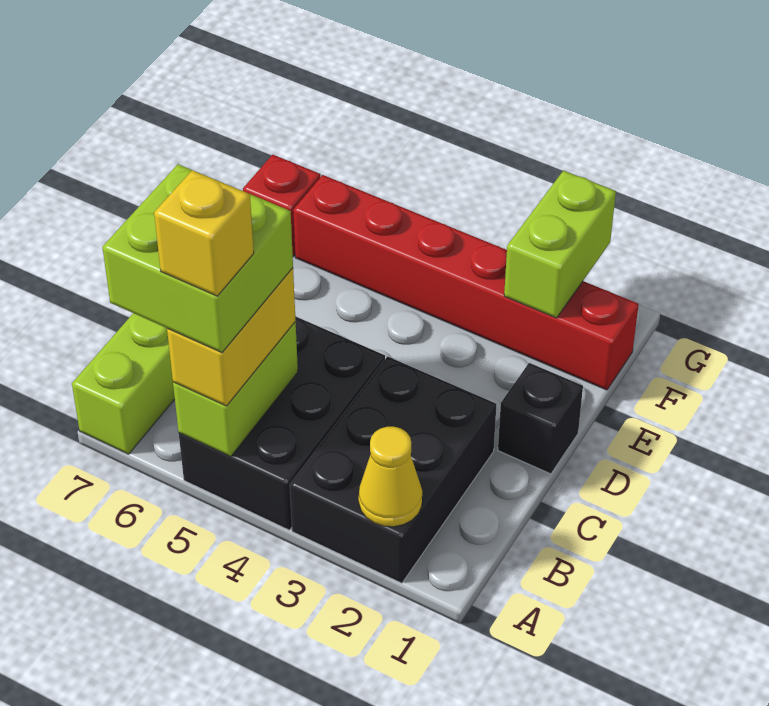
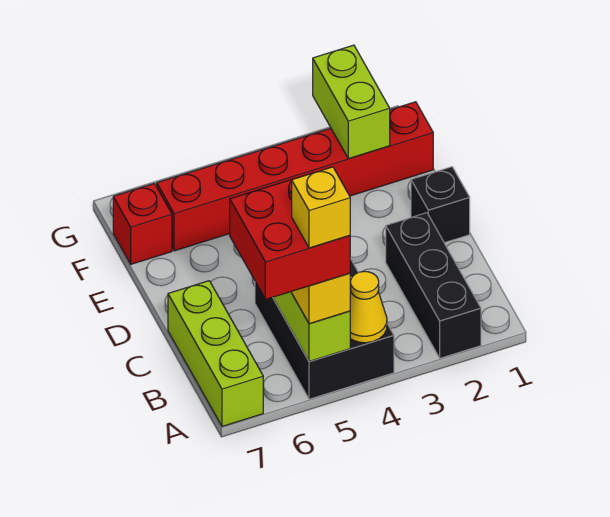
black brick A2:C3 level 1 -> black brick A2:C2 level 1
yellow cone A2 level 2 -> yellow cone A4 level 2
lime brick A5:B6 level 4 -> red brick A5:B6 level 4

